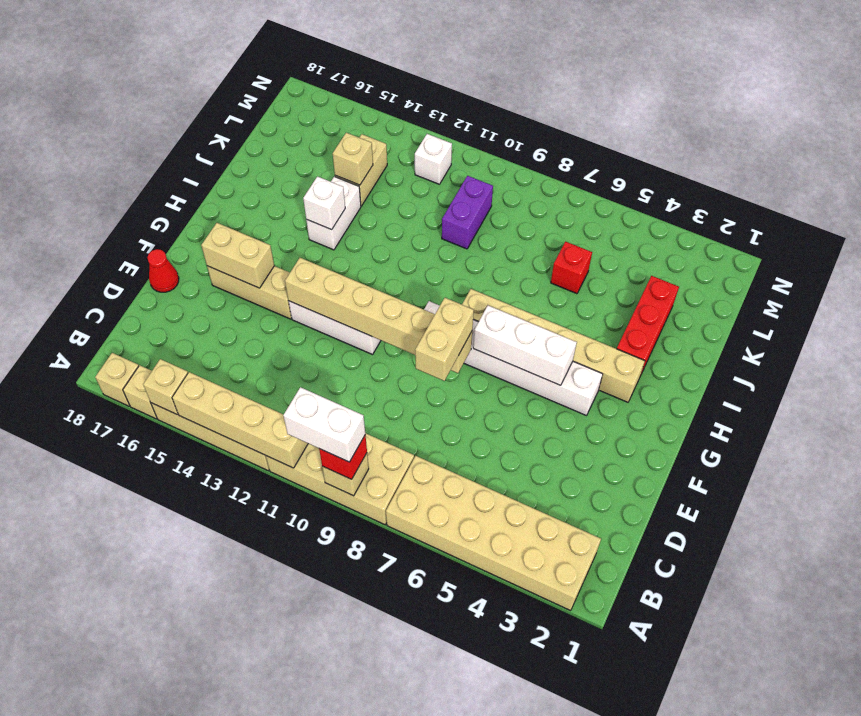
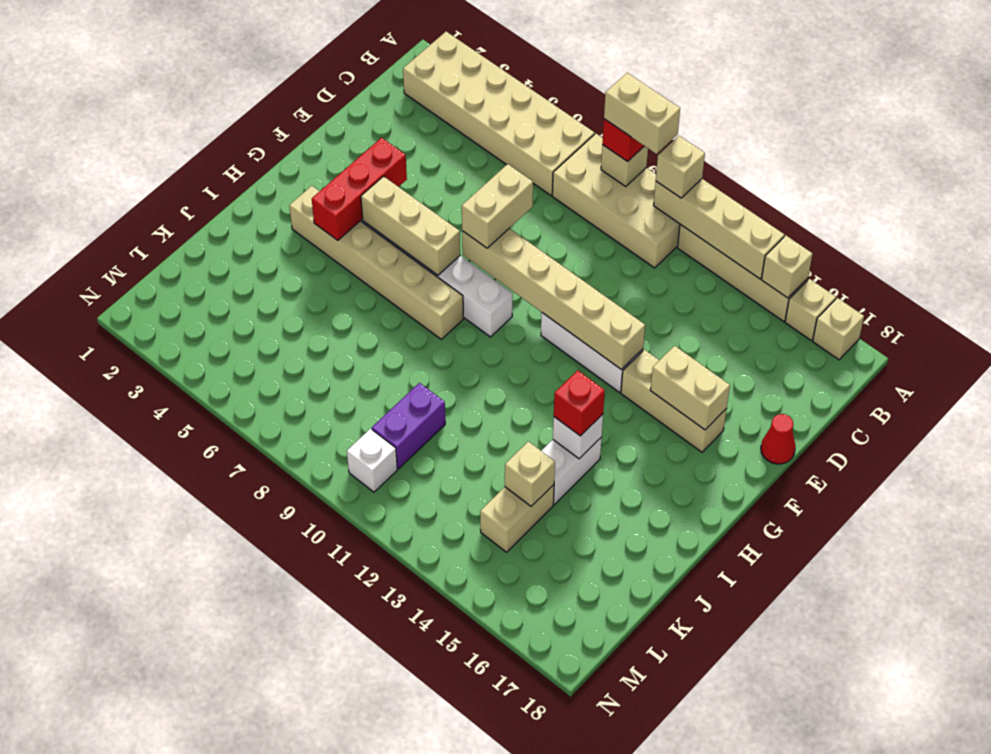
white brick A9:A10 level 4 -> tan brick A9:A10 level 4
none -> tan brick A11 level 3
white brick G5:G7 level 2 -> tan brick G5:G7 level 2
red brick I3:K3 level 1 -> red brick F4:H4 level 2
red brick K6 level 1 -> red brick I14 level 3
white brick M12 level 1 -> white brick M10 level 1

